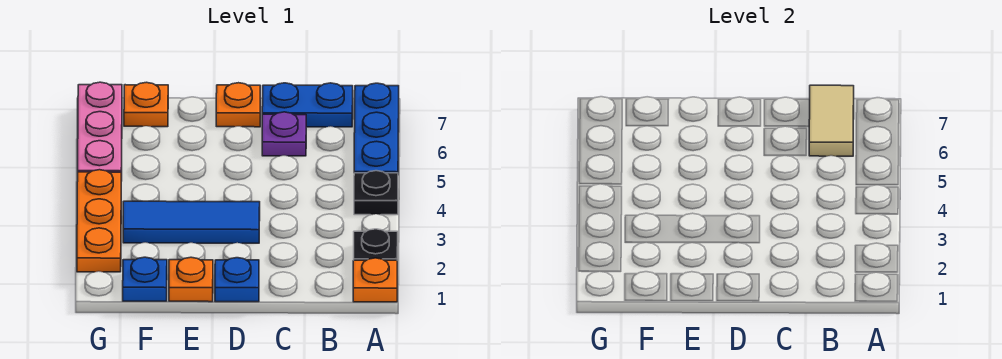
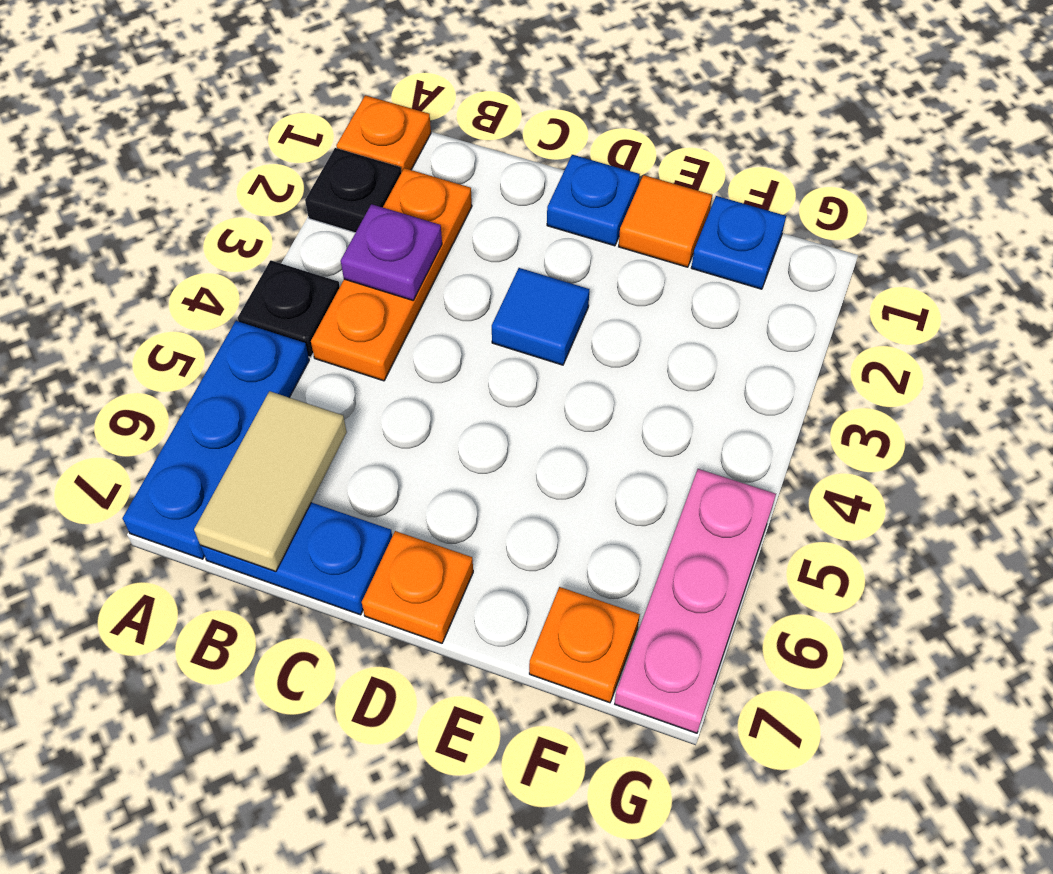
purple plate C6 level 1 -> purple plate B3 level 2
blue tile D3:F3 level 1 -> blue tile D3 level 1
orange plate E1 level 1 -> orange tile E1 level 1
orange plate G2:G4 level 1 -> orange plate B2:B4 level 1

